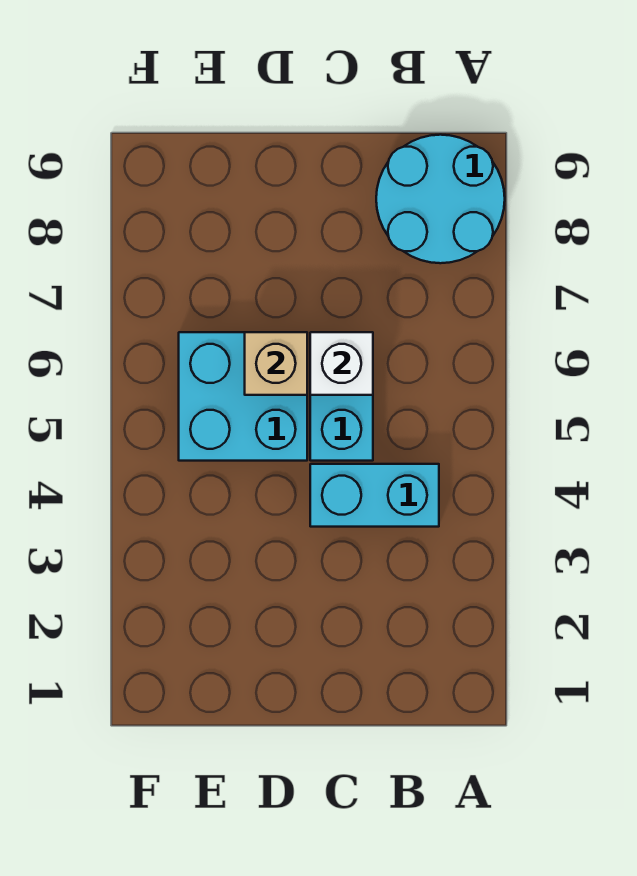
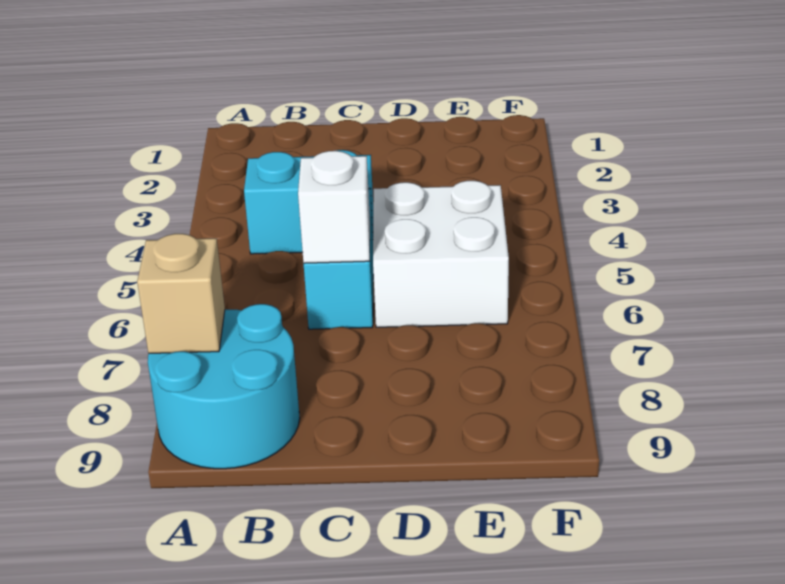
cyan brick D5:E6 level 1 -> white brick D5:E6 level 1
tan brick D6 level 2 -> tan brick A8 level 2

